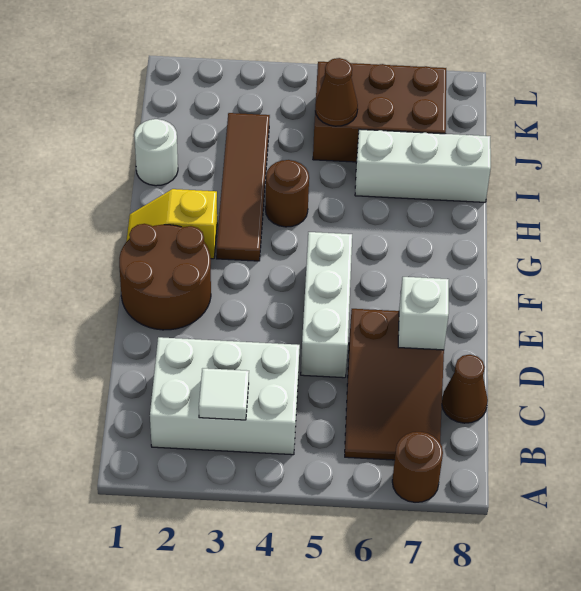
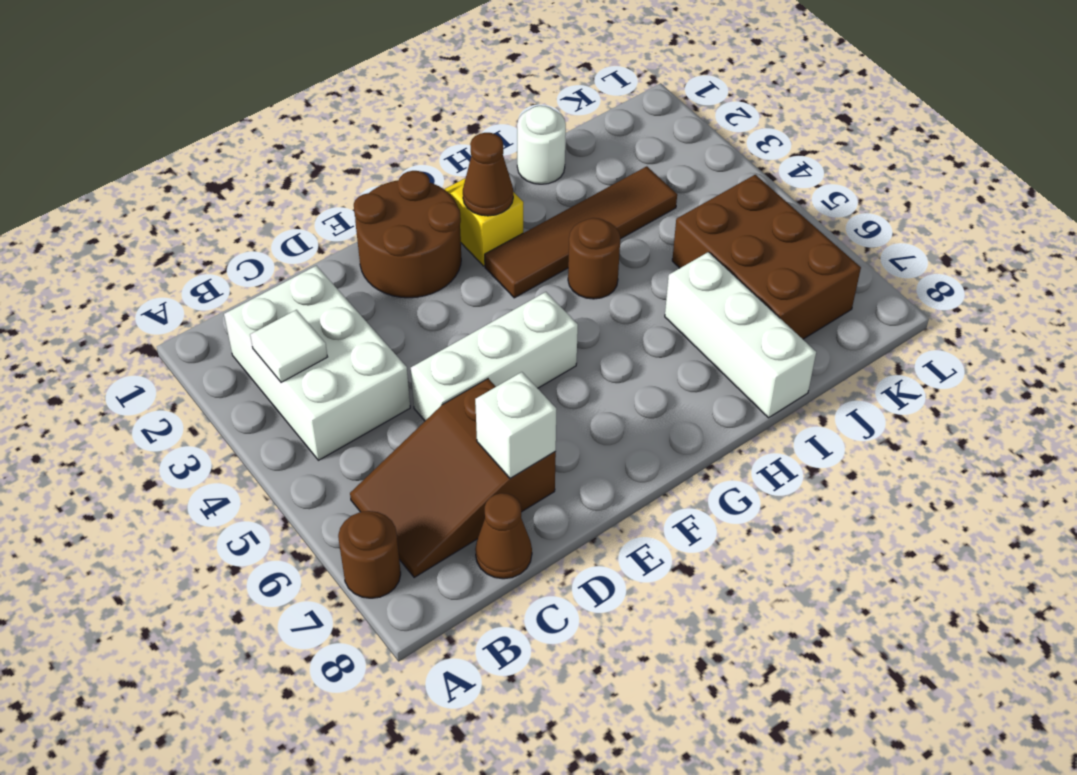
brown cone J5 level 2 -> brown cone G2 level 2

